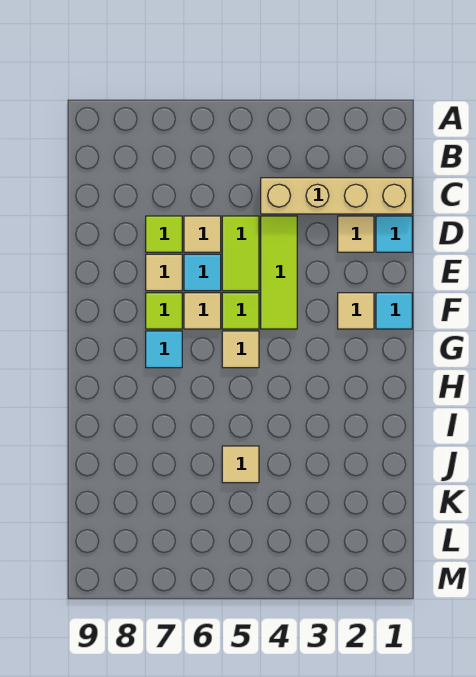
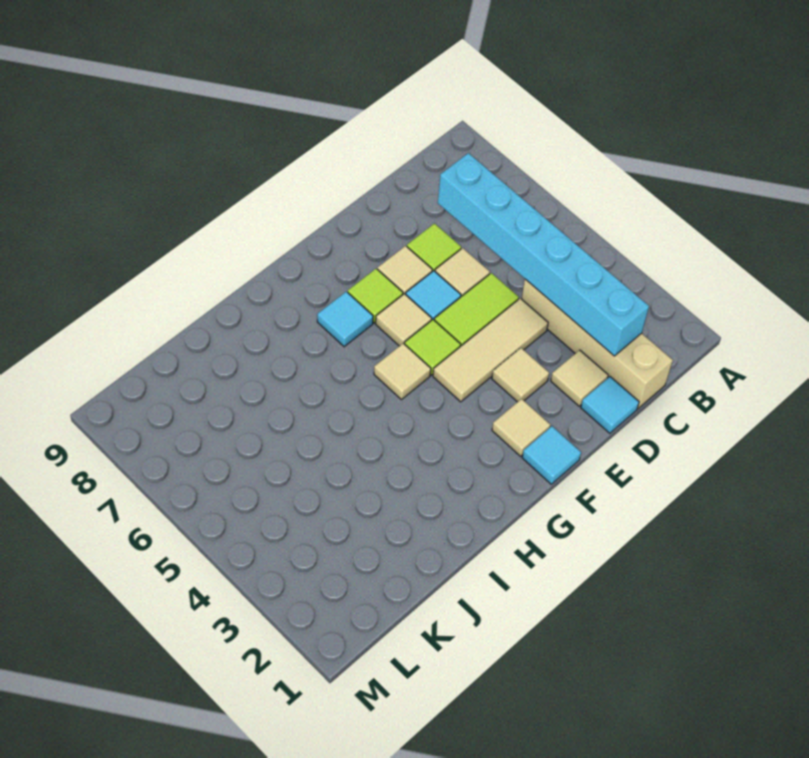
none -> cyan brick C2:C7 level 2
lime tile D4:F4 level 1 -> tan tile D4:F4 level 1
tan tile J5 level 1 -> tan tile E3 level 1

